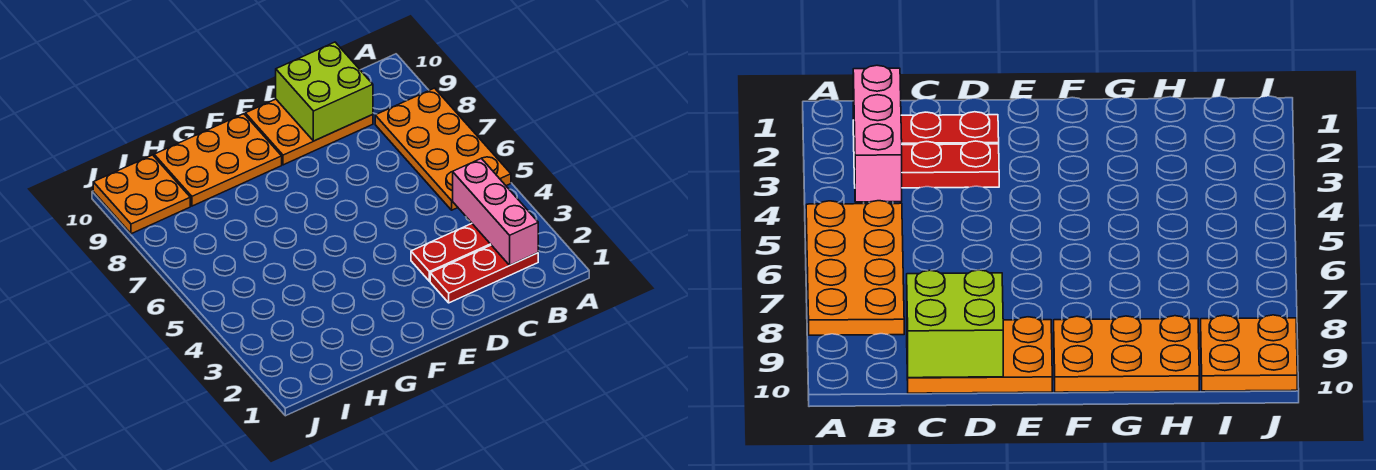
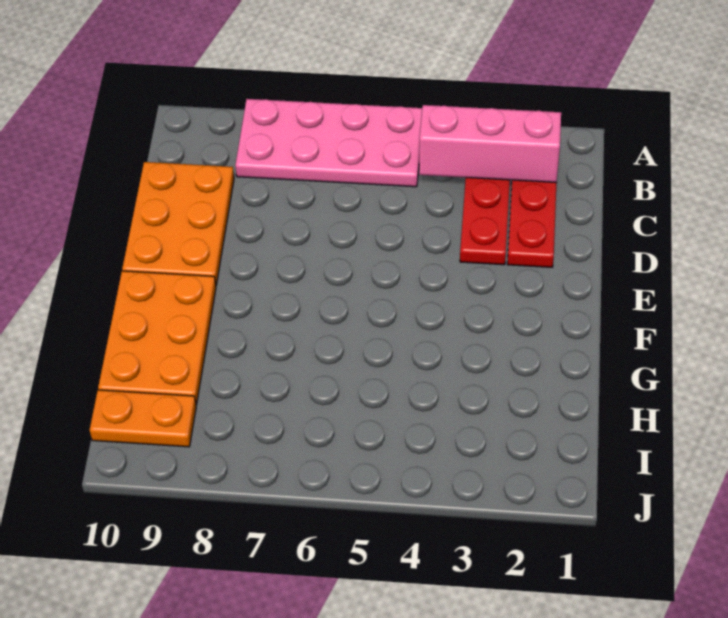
orange plate A5:B8 level 1 -> pink plate A5:B8 level 1
lime brick C9:D10 level 2 -> none
orange plate I9:J10 level 1 -> orange plate I9:I10 level 1

